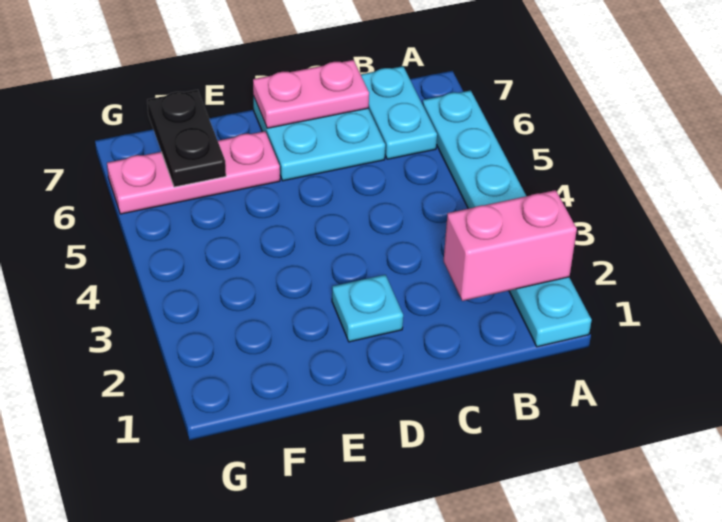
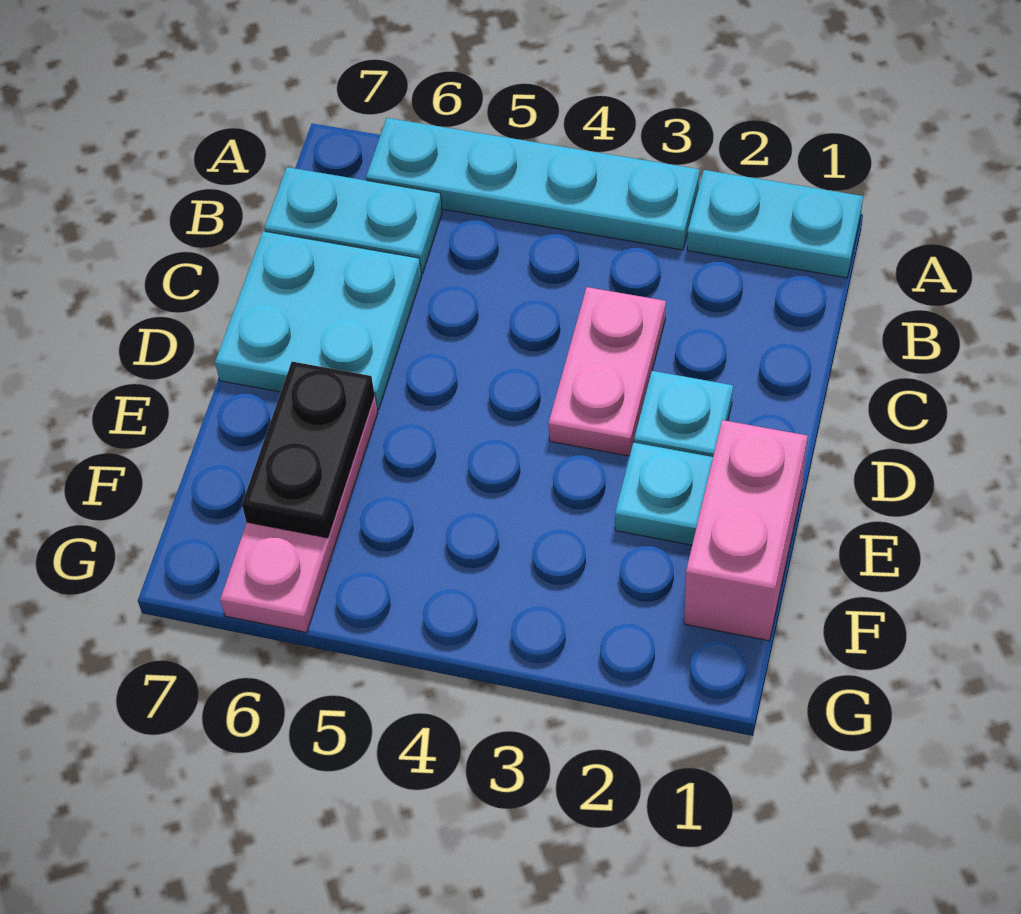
pink brick A2:B2 level 2 -> pink brick E1:F1 level 1
pink plate C7:D7 level 2 -> pink plate C3:D3 level 1
none -> cyan plate E2 level 1
black plate F6:F7 level 2 -> black plate E6:F6 level 2

